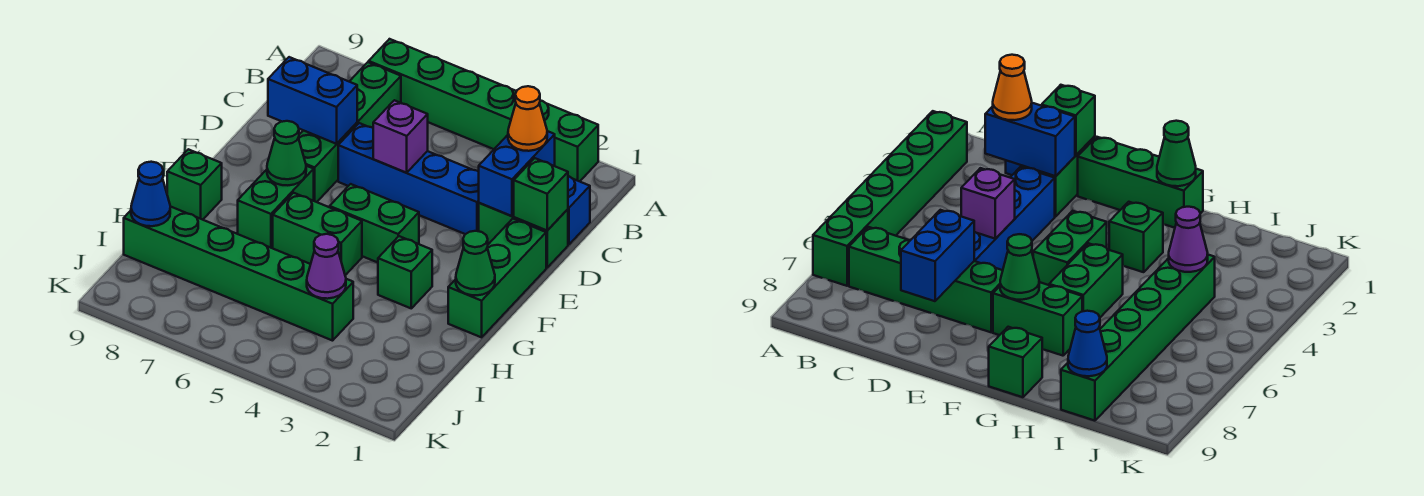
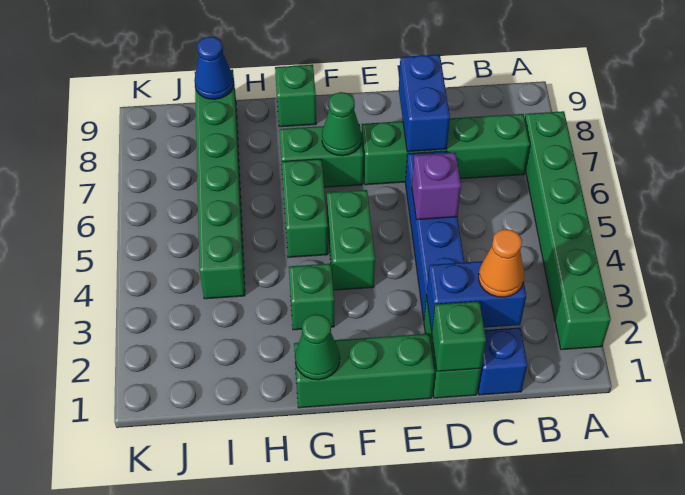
purple cone I4 level 2 -> none

